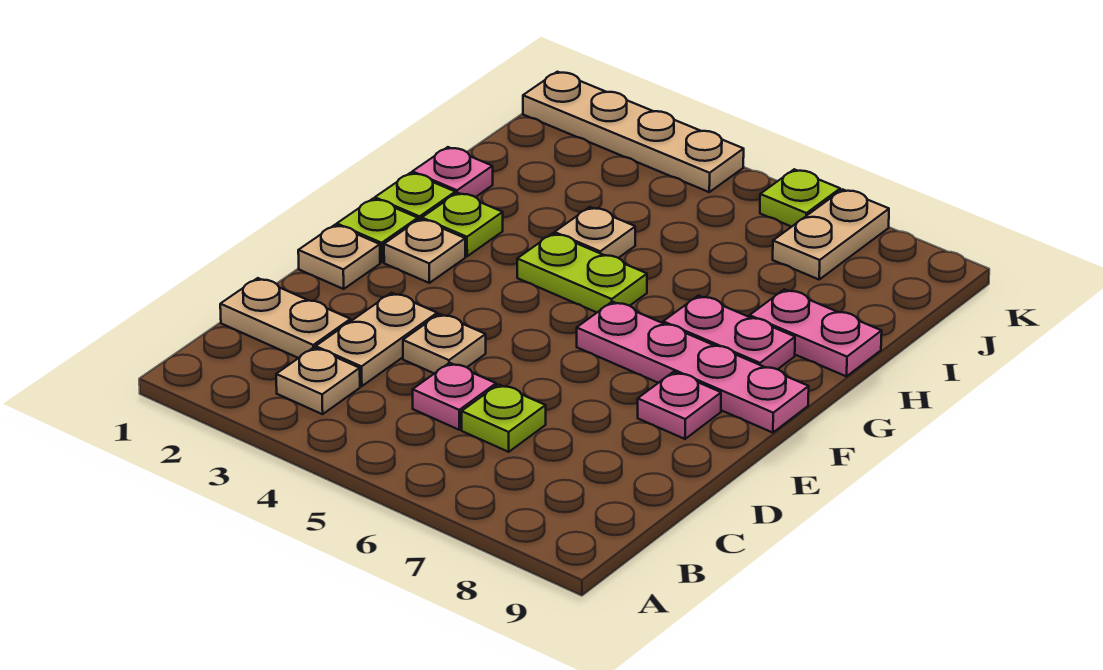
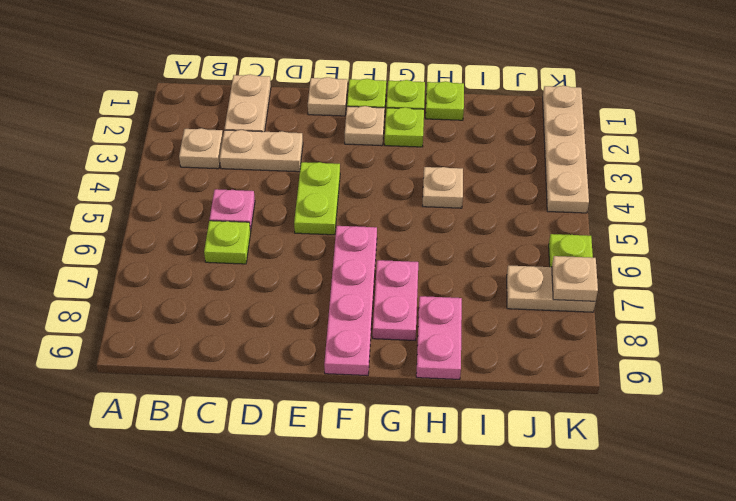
tan plate D4 level 1 -> tan plate K7 level 2
pink plate E8 level 1 -> none
lime plate G4:G5 level 1 -> lime plate E4:E5 level 1
pink plate H1 level 1 -> lime plate H1 level 1

